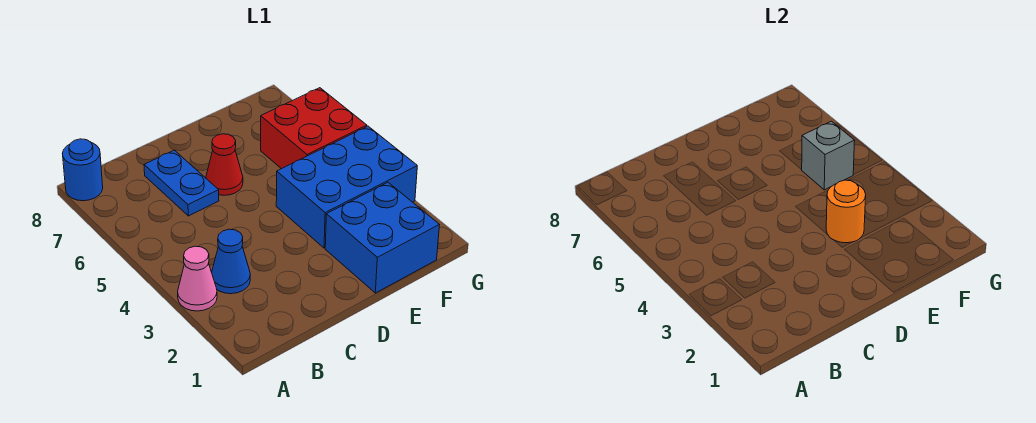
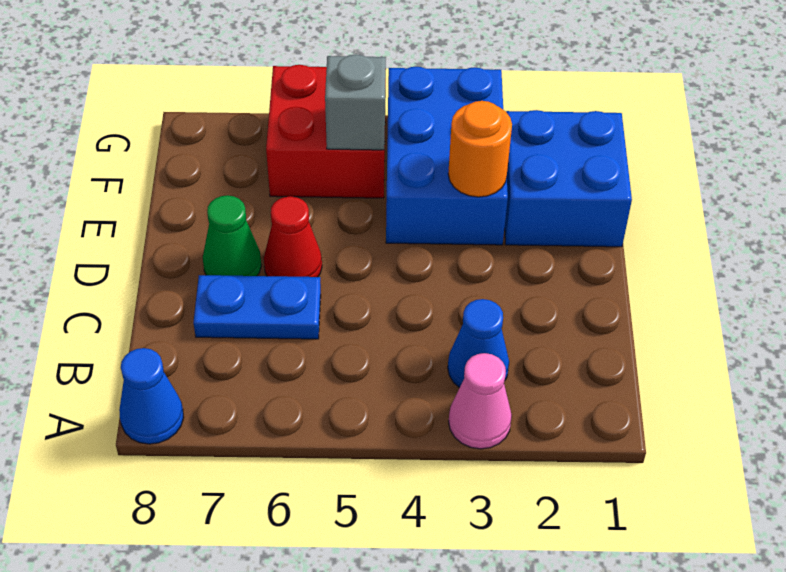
blue round brick A8 level 1 -> blue cone A8 level 1
none -> green cone D7 level 1

